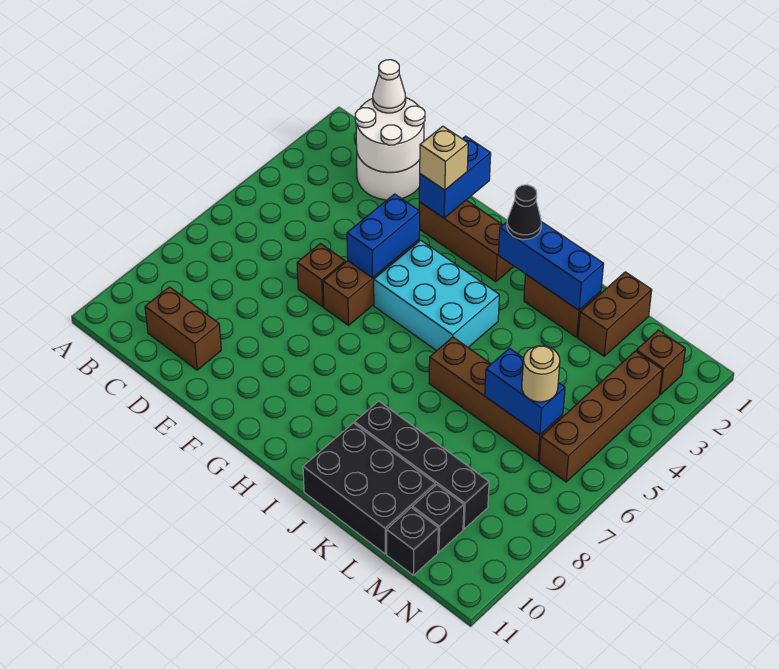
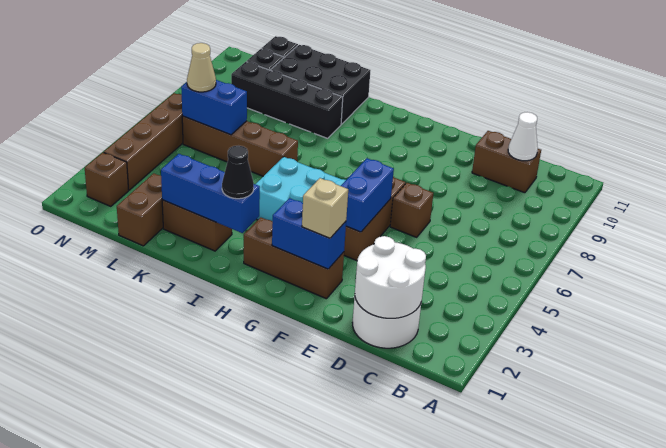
white cone C1 level 3 -> white cone C10 level 2
blue brick F1:F2 level 2 -> blue brick F2:G2 level 2
tan round brick M6 level 3 -> tan cone M6 level 3

